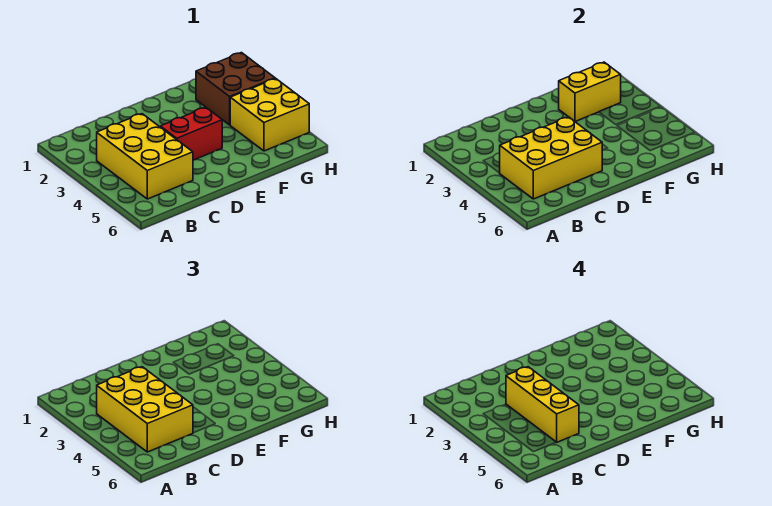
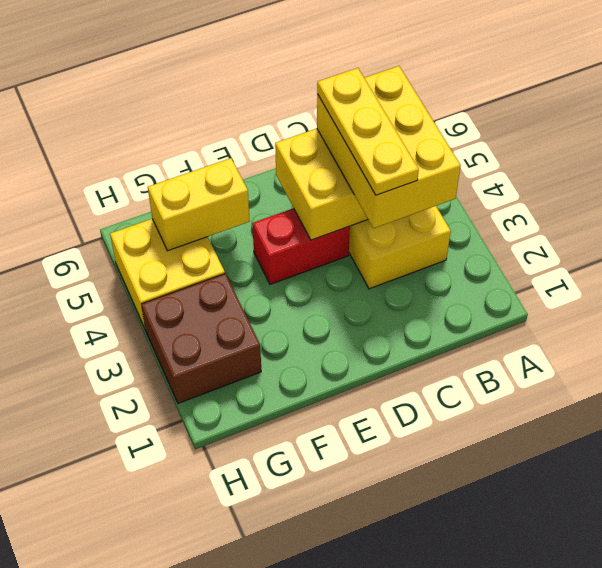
yellow brick C3:C5 level 4 -> yellow plate C3:C5 level 4
yellow brick F2:G2 level 2 -> yellow brick F5:G5 level 2

